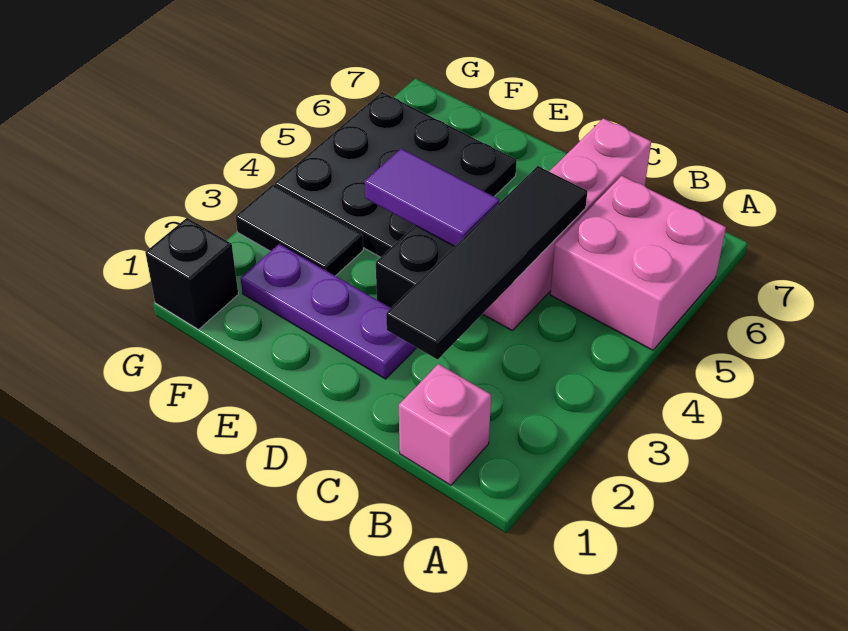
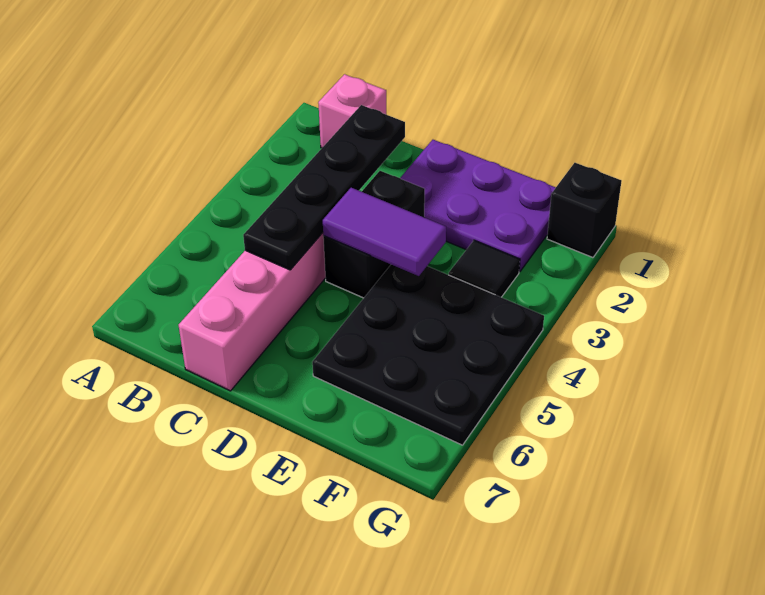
pink brick A5:B6 level 1 -> none
black tile C2:C5 level 2 -> black plate C2:C5 level 2
purple plate D2:F2 level 1 -> purple plate D1:F2 level 1
black tile F3:G3 level 1 -> black tile F3 level 1

